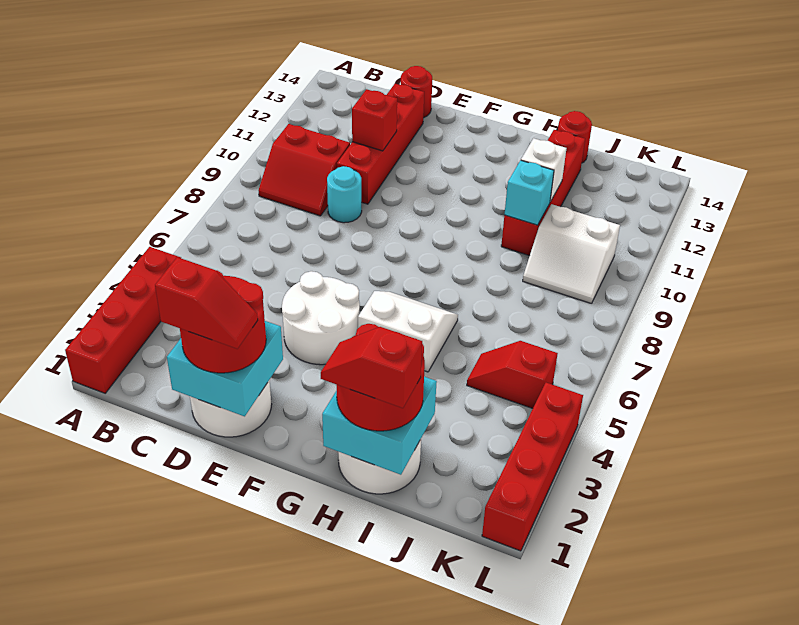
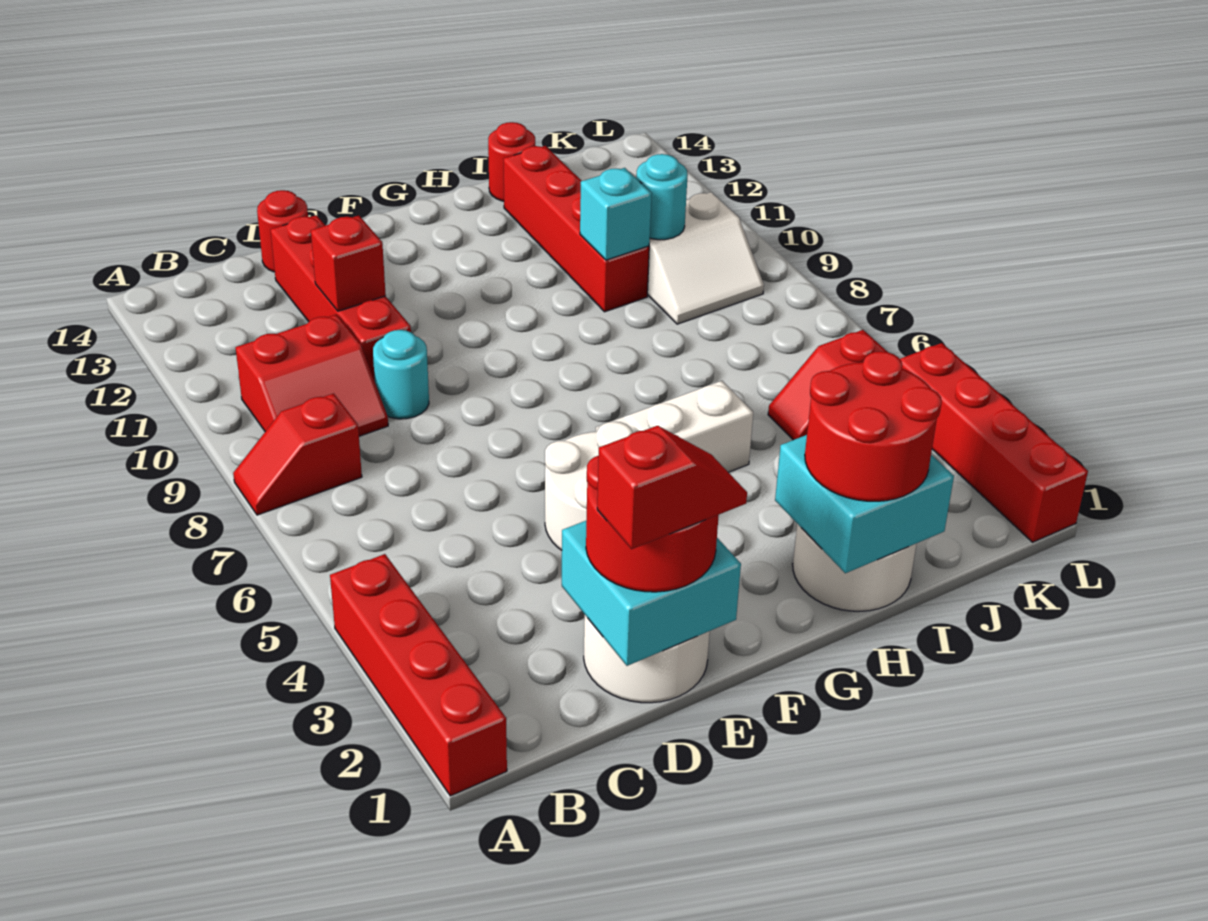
red slope H1:I1 level 4 top I -> red slope A8:B8 level 1 top B
white brick I11 level 2 -> none
none -> cyan round brick J10 level 2

